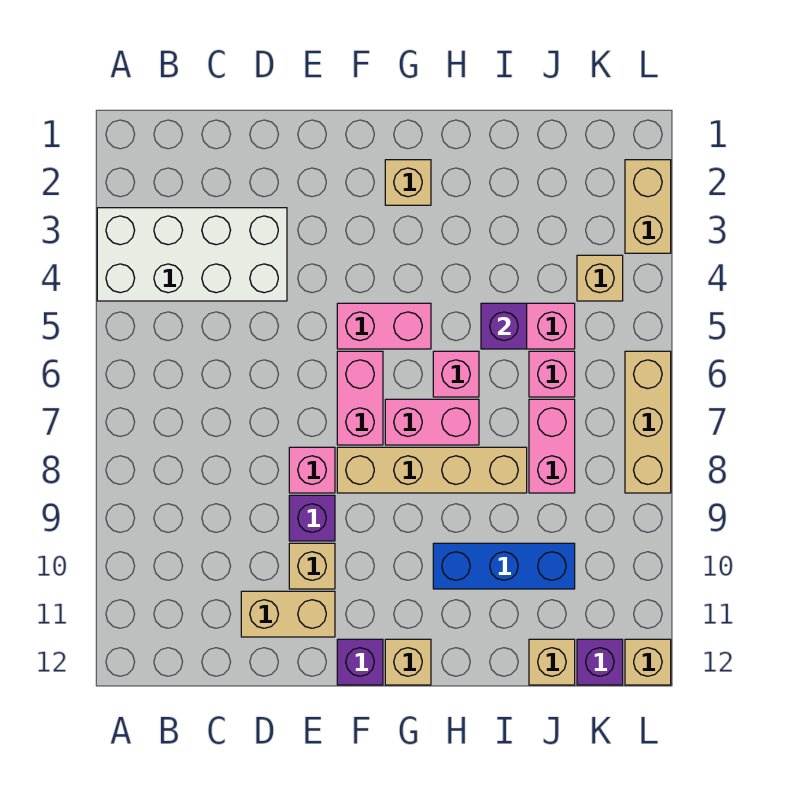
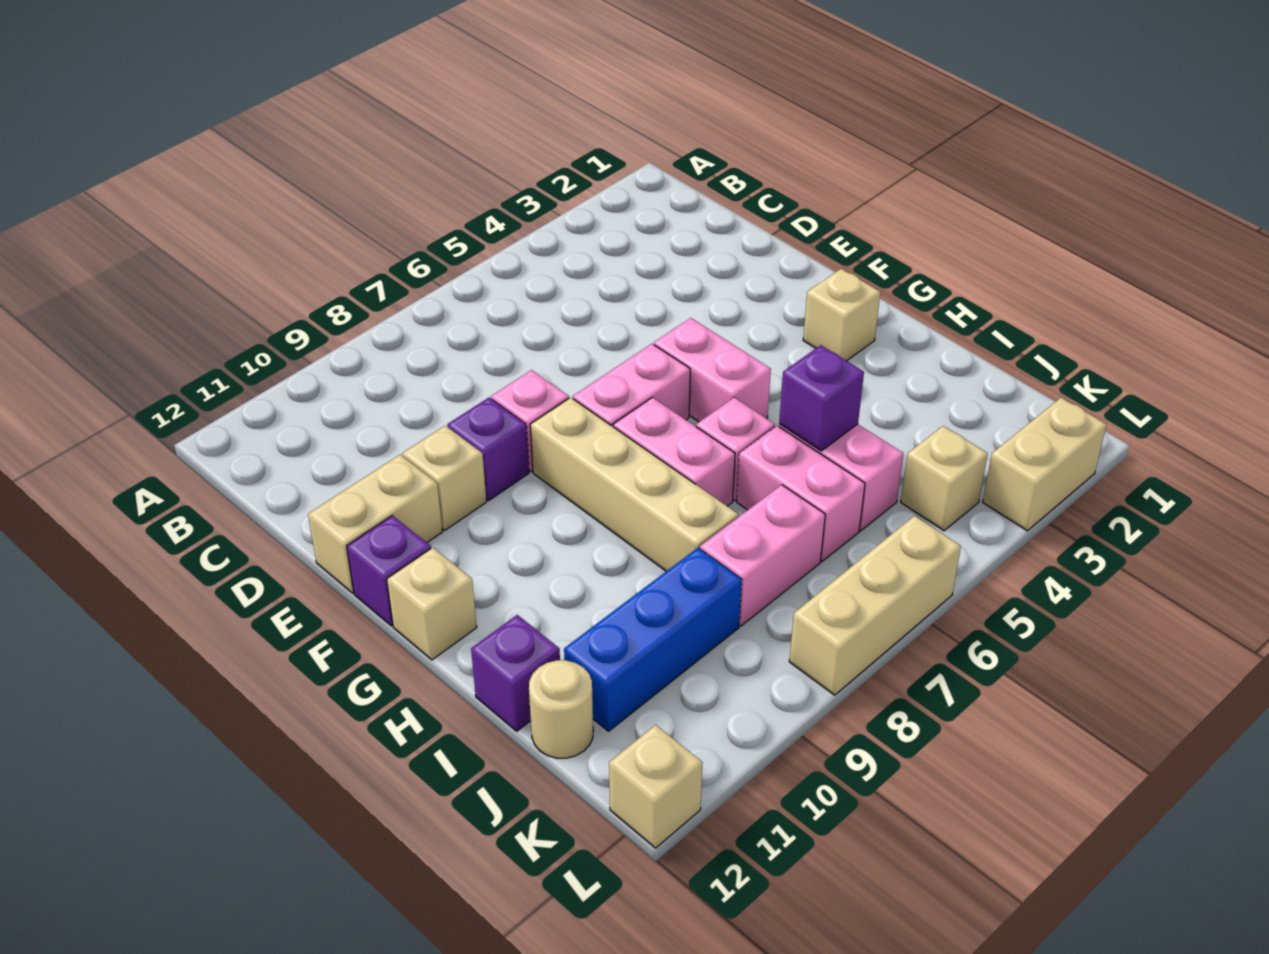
white brick A3:D4 level 1 -> none
tan brick D11:E11 level 1 -> tan brick E11:E12 level 1
blue brick H10:J10 level 1 -> blue brick J9:J11 level 1
pink brick J6 level 1 -> pink brick I6:J6 level 1
tan brick J12 level 1 -> tan round brick J12 level 1
purple brick K12 level 1 -> purple brick I12 level 1

